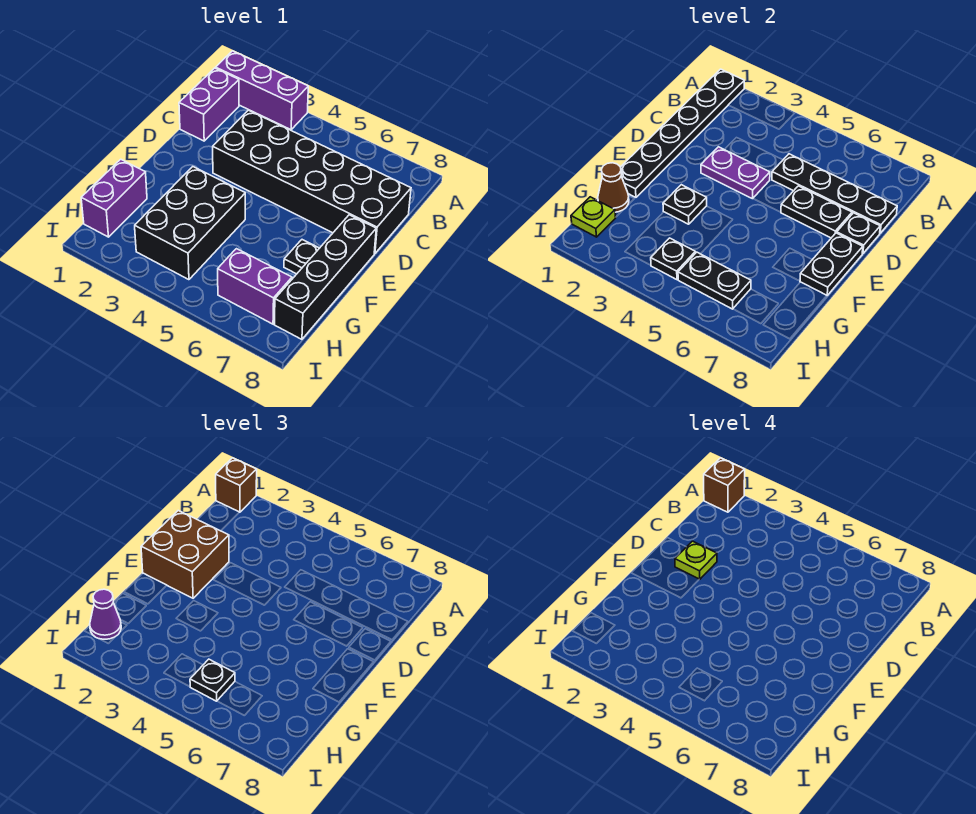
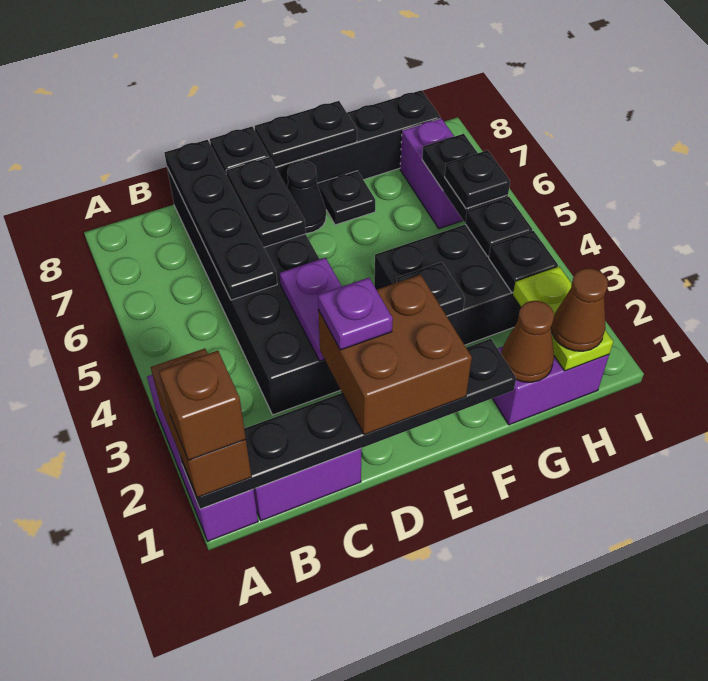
brown brick A1 level 3 -> brown brick A1:A2 level 3
lime plate D2 level 4 -> purple plate D2 level 4
none -> black cone E7 level 1
lime plate H1 level 2 -> lime plate H1:H2 level 2
purple cone H1 level 3 -> brown cone H1 level 3
none -> black plate H3 level 2

